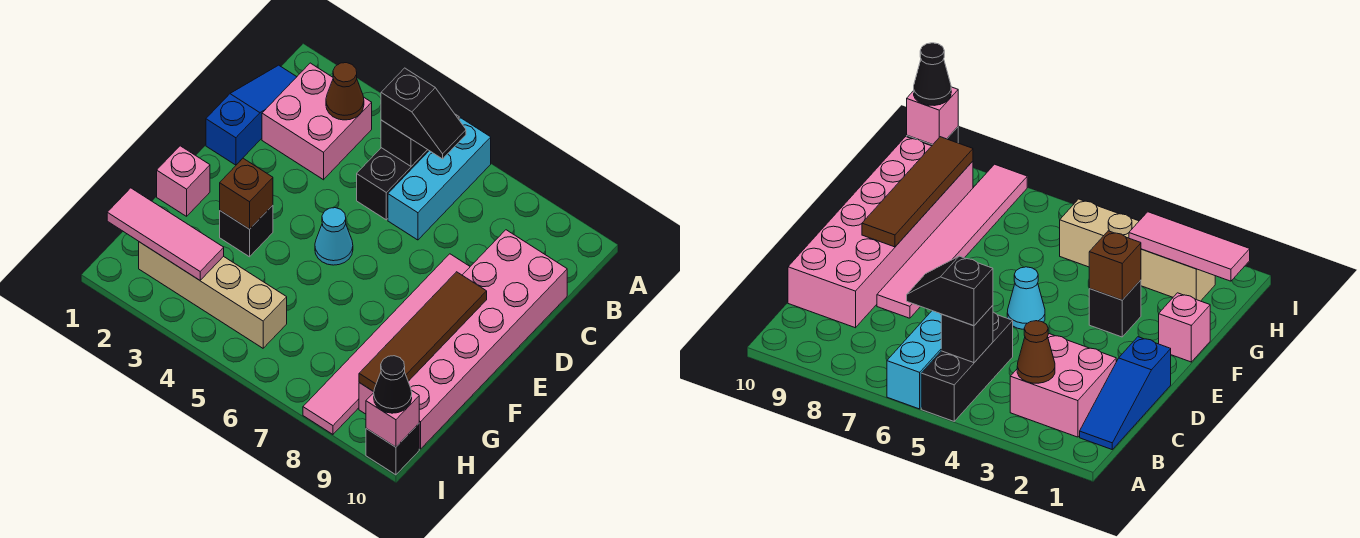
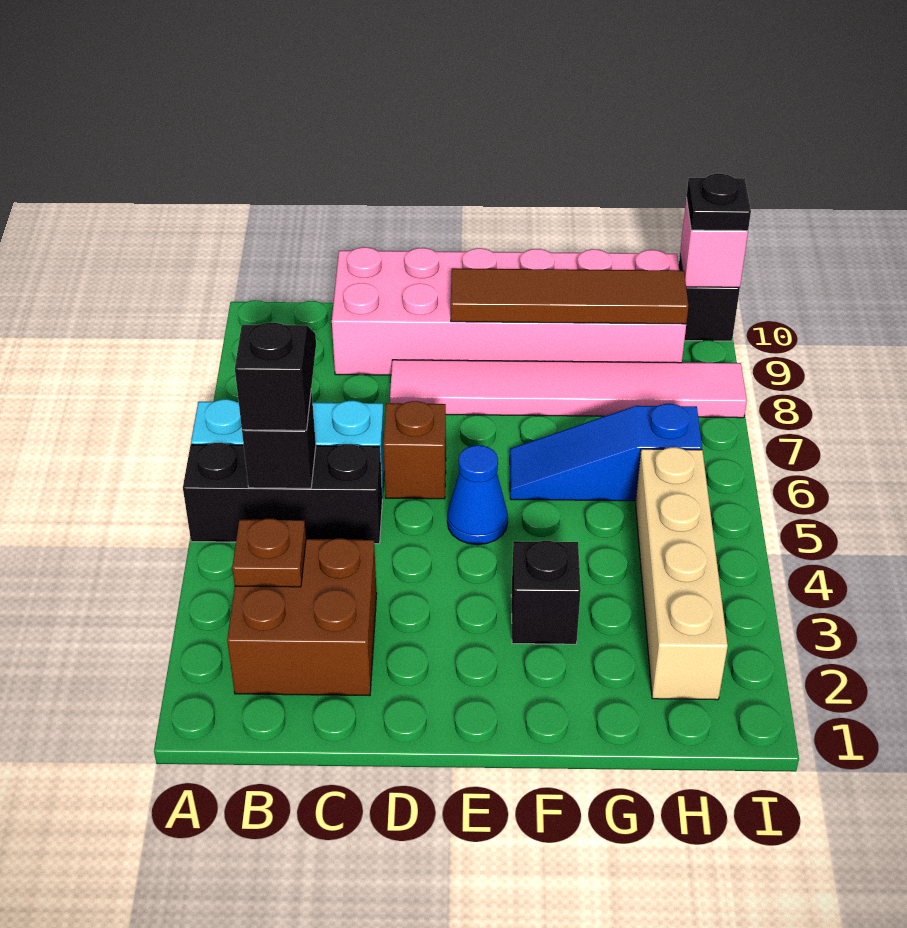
blue slope B1:D1 level 1 top D -> blue slope F6:H6 level 1 top H
pink brick B2:C3 level 1 -> brown brick B2:C3 level 1
brown cone B3 level 2 -> brown plate B3 level 2
cyan cone E5 level 1 -> blue cone E5 level 1
pink brick F1 level 1 -> none
brown brick F3 level 2 -> brown brick D6 level 1
pink tile H1:H3 level 2 -> none
black cone I10 level 3 -> black plate I10 level 3

